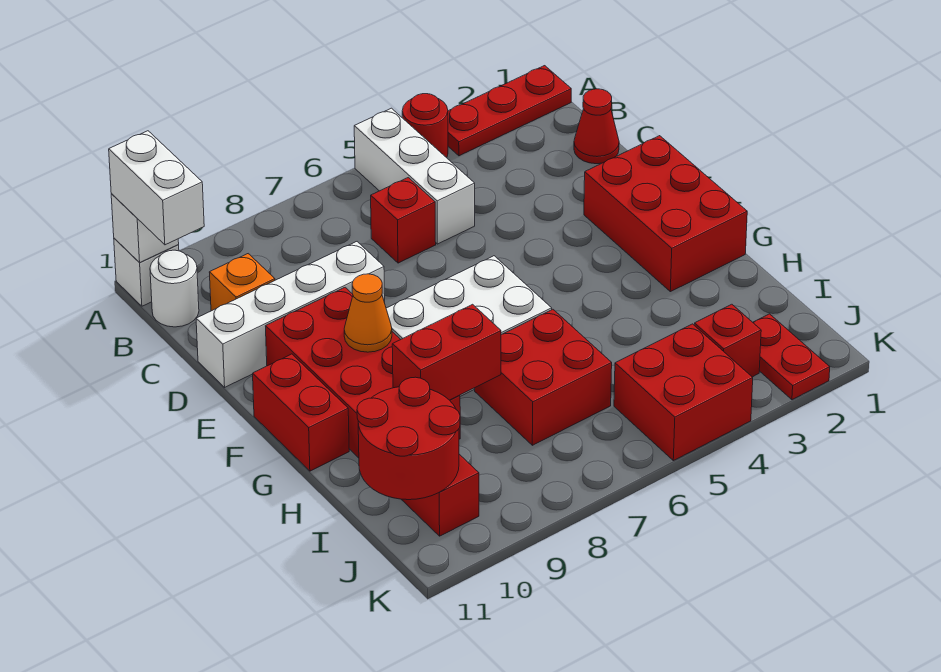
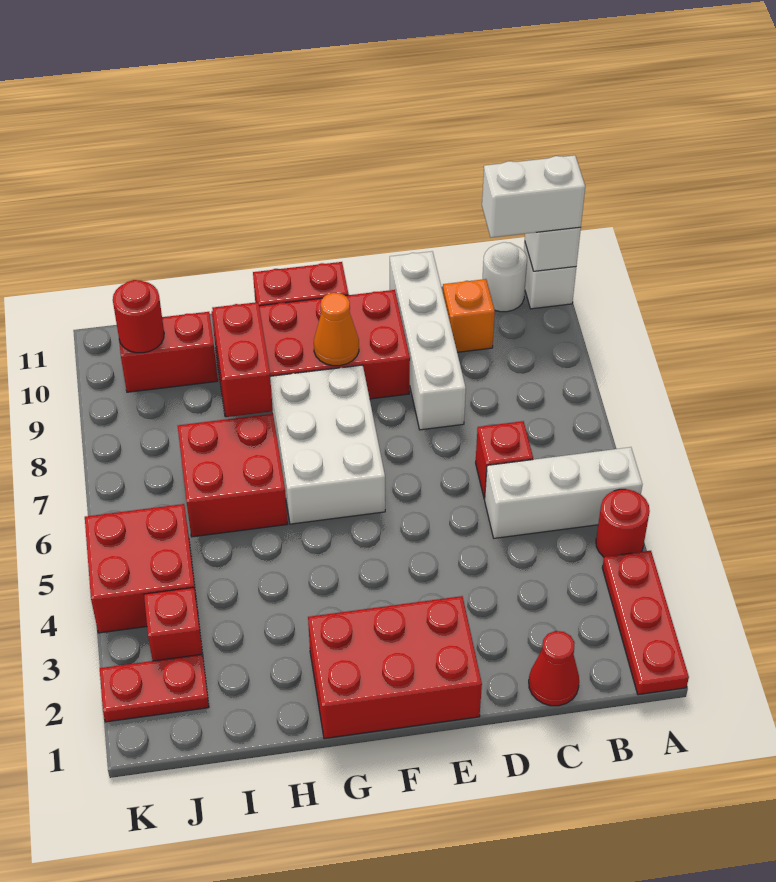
red round brick I10:J11 level 2 -> red round brick J10 level 2

